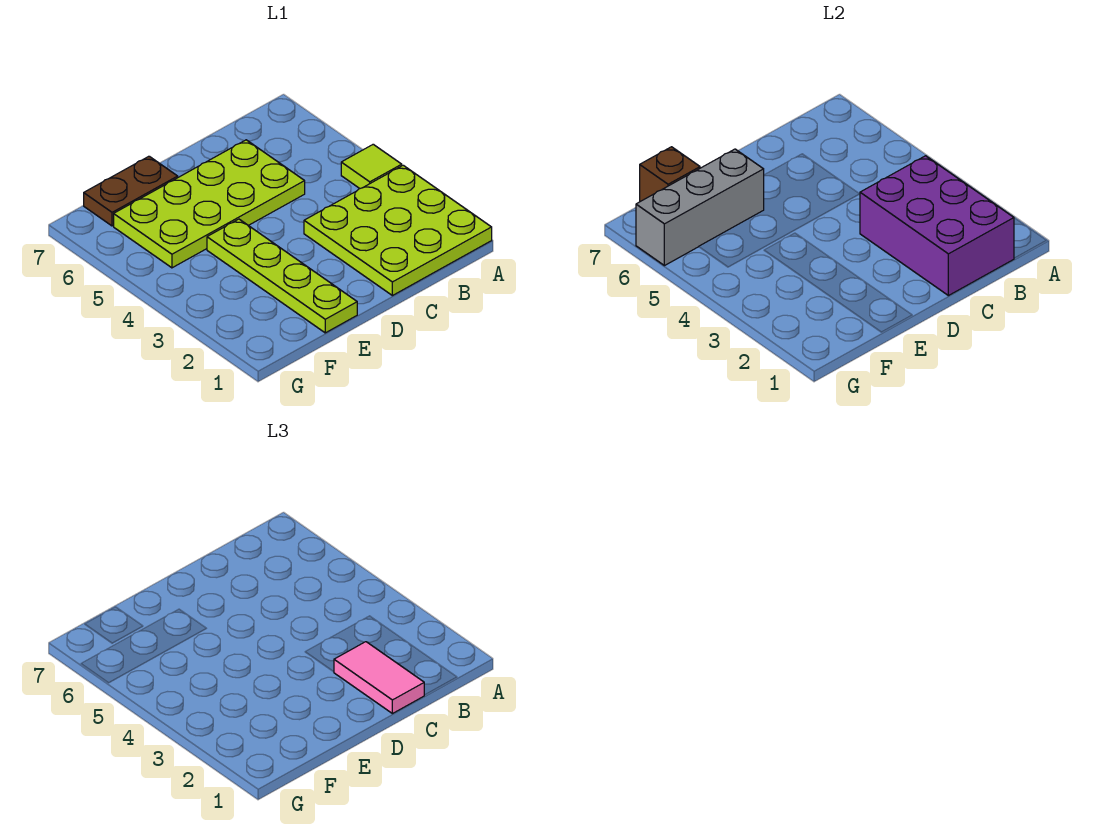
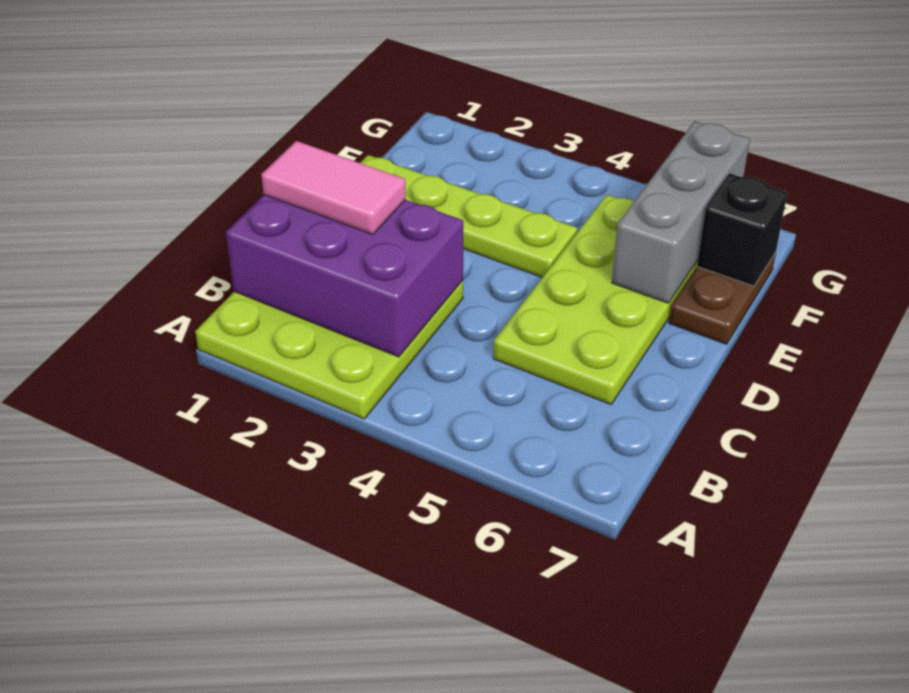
lime tile A4 level 1 -> none
brown brick F7 level 2 -> black brick F7 level 2

